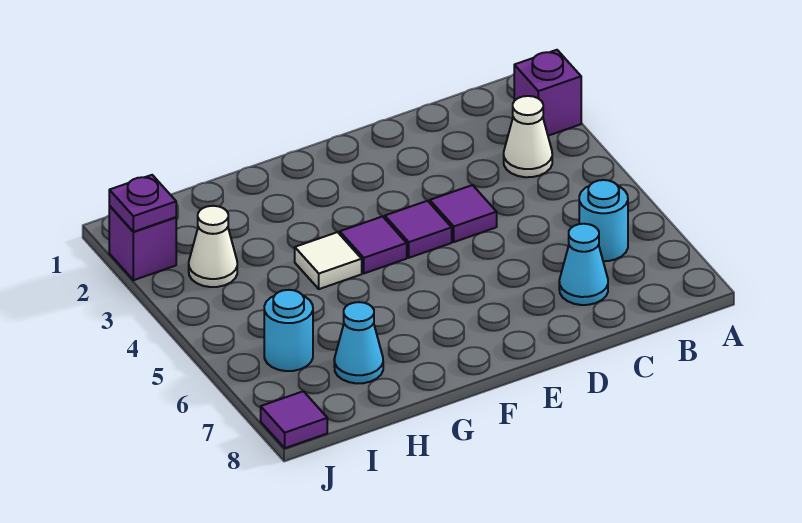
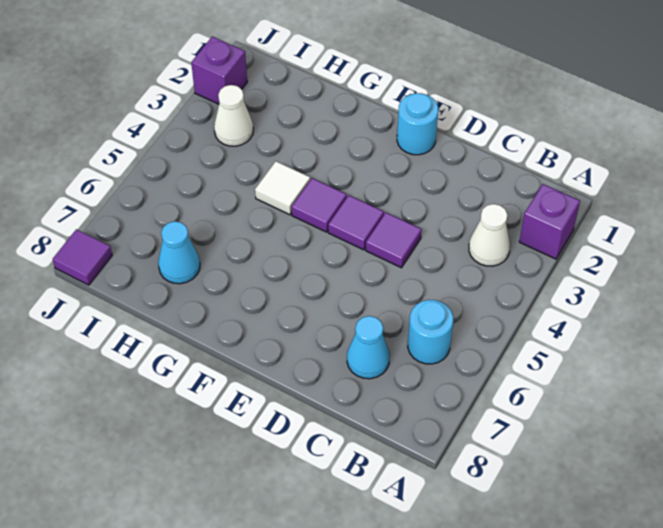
cyan round brick I6 level 1 -> cyan round brick E1 level 1
purple plate J2 level 2 -> none

